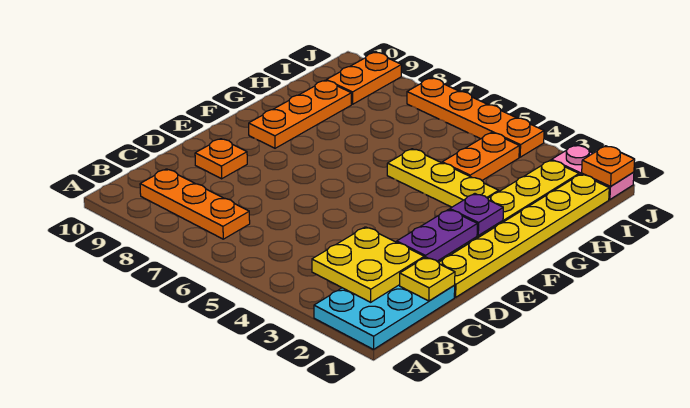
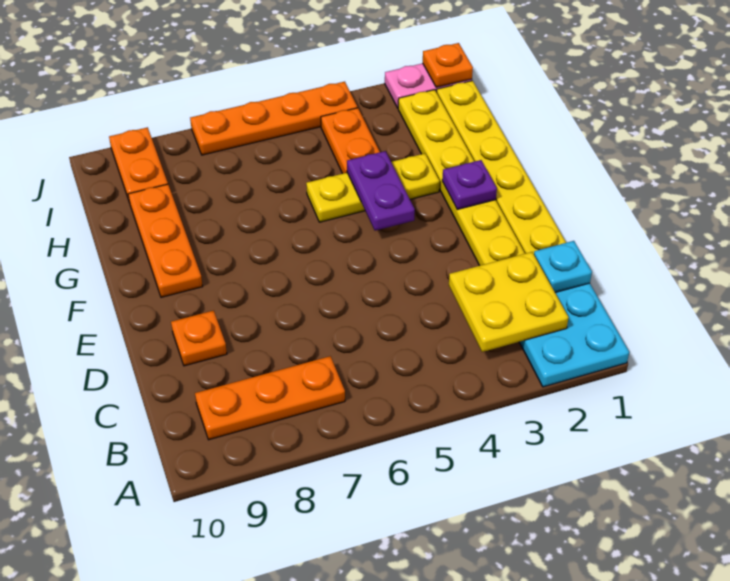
yellow plate C1 level 2 -> cyan plate C1 level 2
purple plate D2:E2 level 2 -> purple plate F4:G4 level 2

